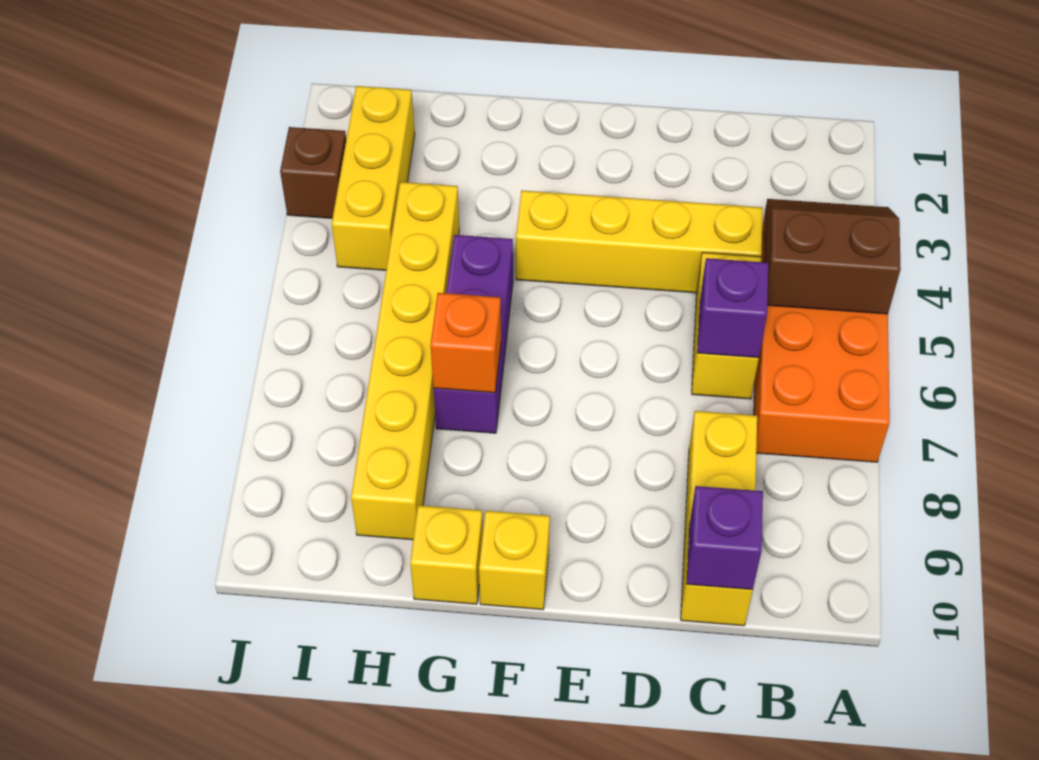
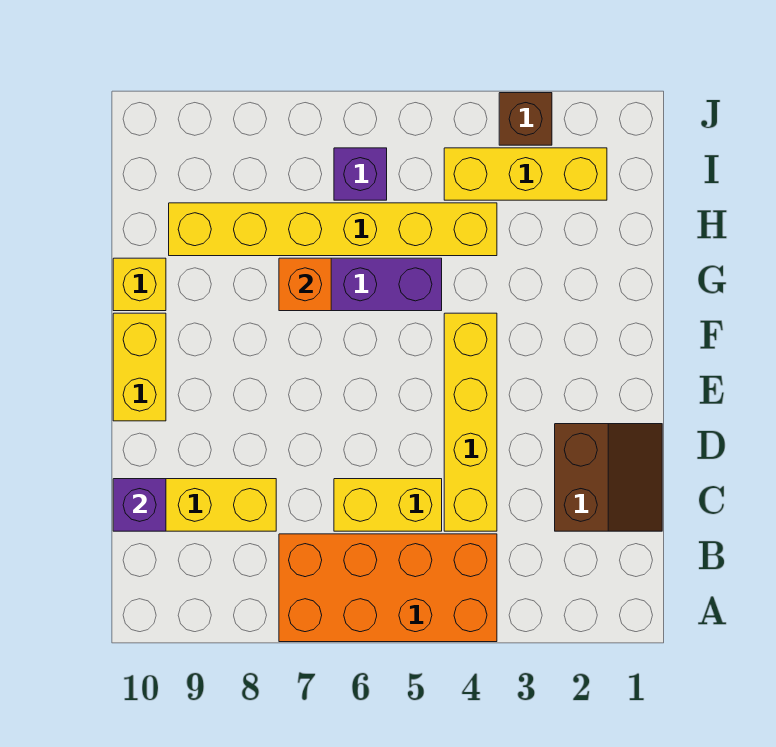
brown slope A4:B5 level 2 top 5 -> brown slope C1:D2 level 1 top 2
purple brick C6 level 2 -> purple brick I6 level 1
yellow brick F10 level 1 -> yellow brick E10:F10 level 1

